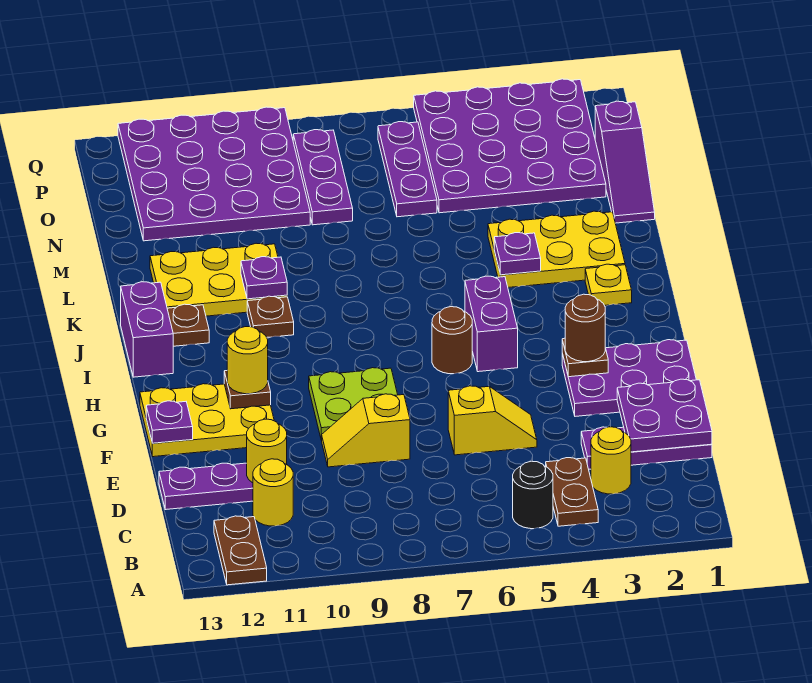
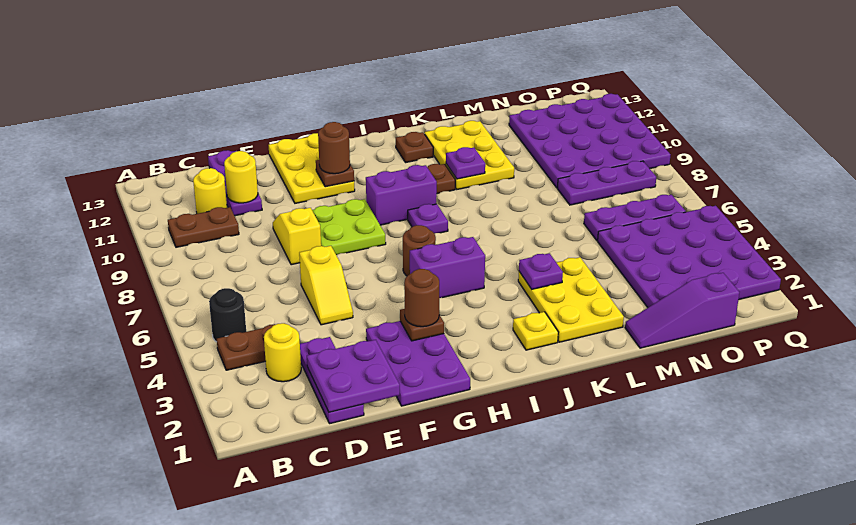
brown plate A12:B12 level 1 -> brown plate B10:C10 level 1
purple plate F13 level 2 -> purple plate I8 level 1
yellow round brick G11 level 3 -> brown round brick G11 level 3
purple brick I13:J13 level 1 -> purple brick H9:I9 level 1

